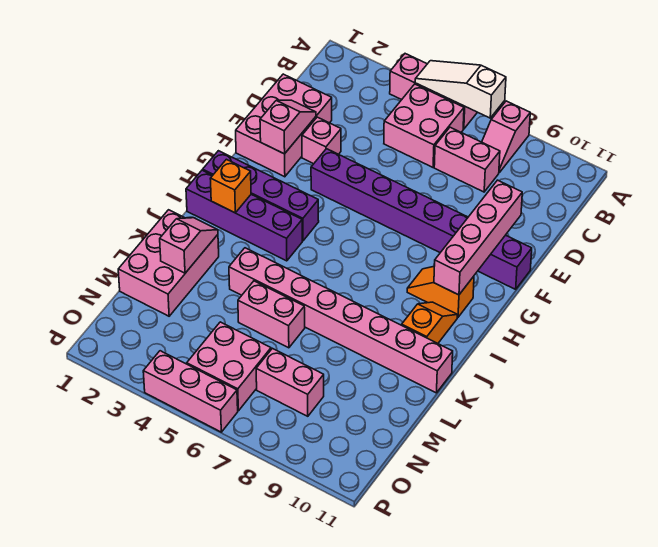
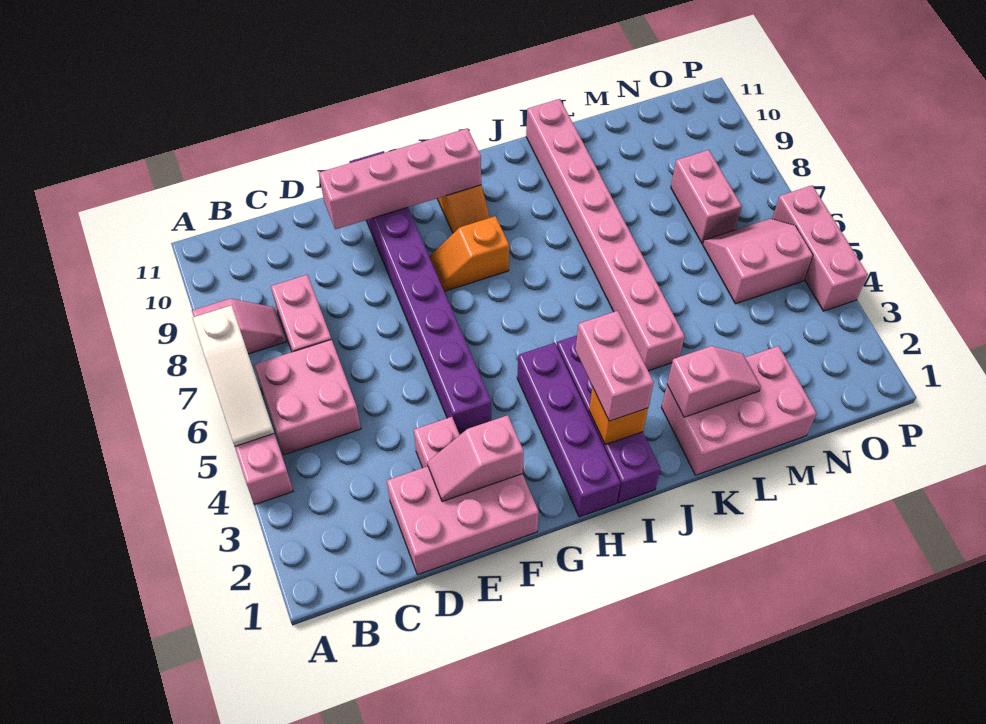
orange slope I10:J10 level 1 top J -> orange slope G8:H8 level 1 top H
pink slope K2:L2 level 2 top L -> pink slope K2:L2 level 2 top K
pink brick L5:L6 level 1 -> pink brick I2:I3 level 3
pink brick N5:O6 level 1 -> pink slope N5:O6 level 1 top 5

